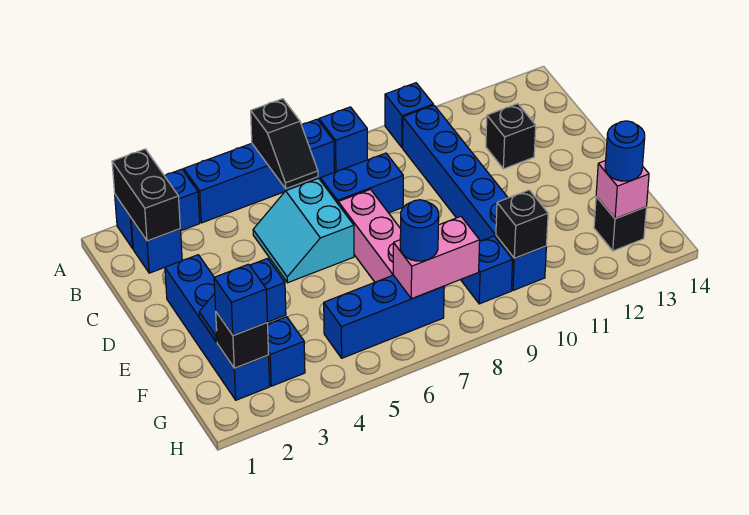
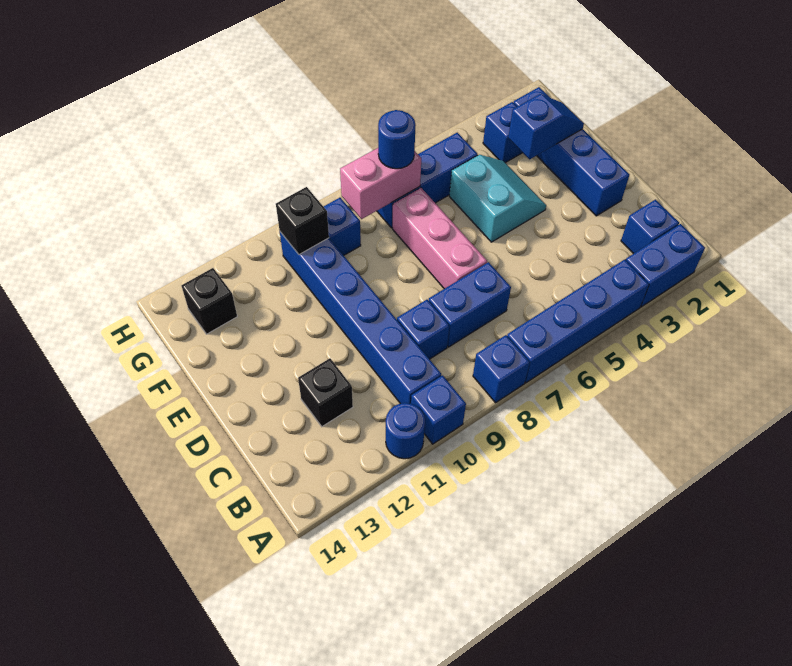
black brick A2:B2 level 2 -> none
black slope A6:B6 level 2 top A -> none
cyan slope C5:D6 level 1 top 6 -> cyan slope E4:F5 level 1 top 5
black brick G2 level 2 -> none
blue brick G2 level 3 -> blue brick C9 level 1
pink brick G13 level 2 -> none
blue round brick G13 level 3 -> blue round brick A11 level 1

